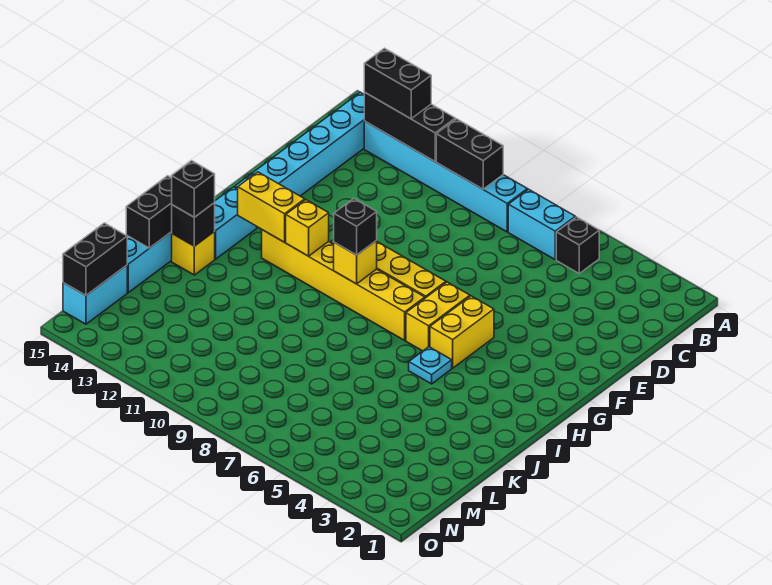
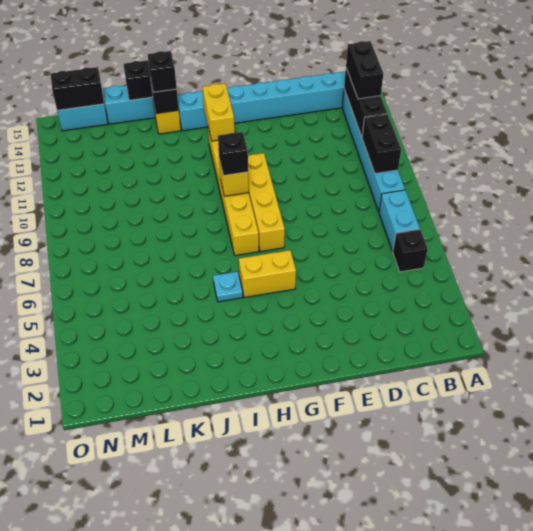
yellow brick G6:H6 level 1 -> none
yellow brick H11 level 2 -> none

